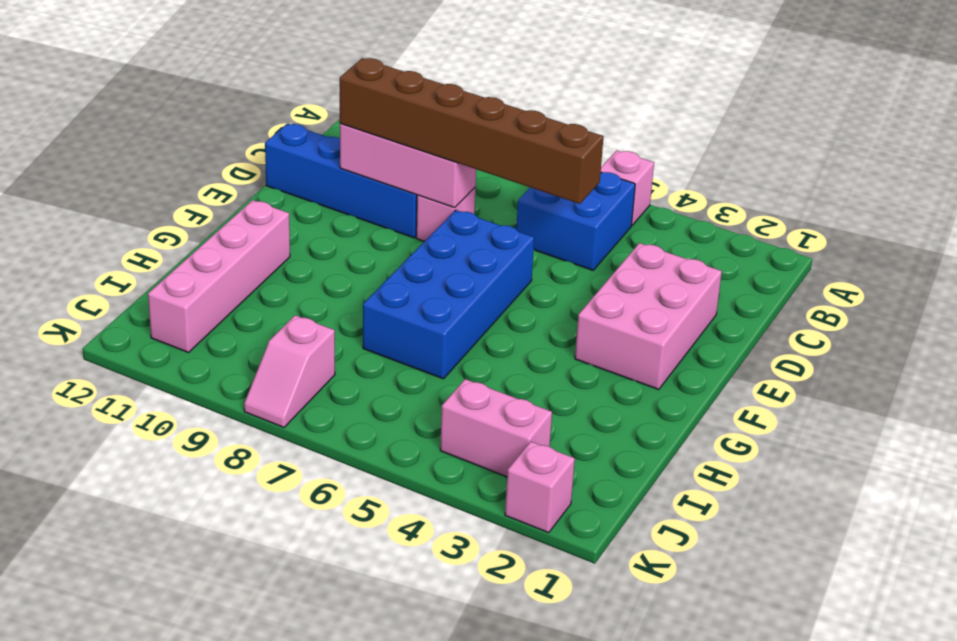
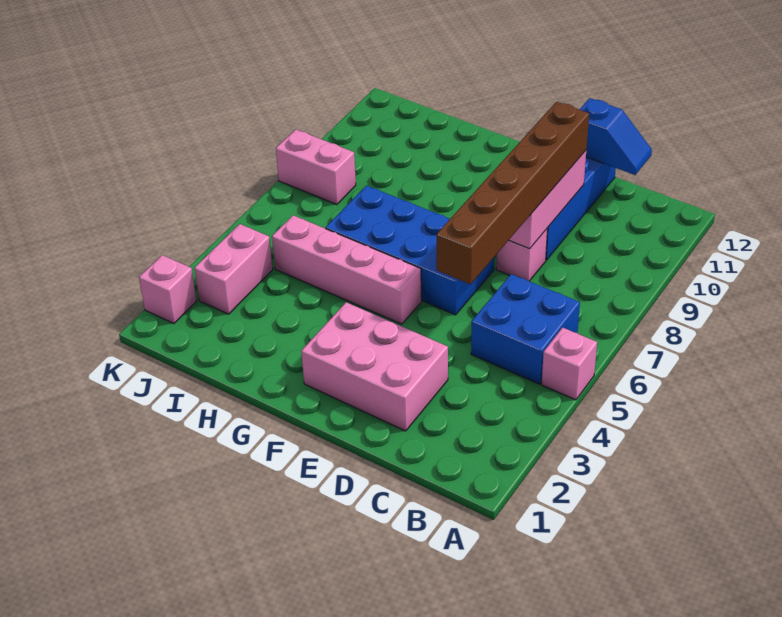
none -> blue slope C12:D12 level 2 top D
pink brick G11:J11 level 1 -> pink brick F5:I5 level 1
pink slope J8:K8 level 1 top J -> pink brick J8:K8 level 1

